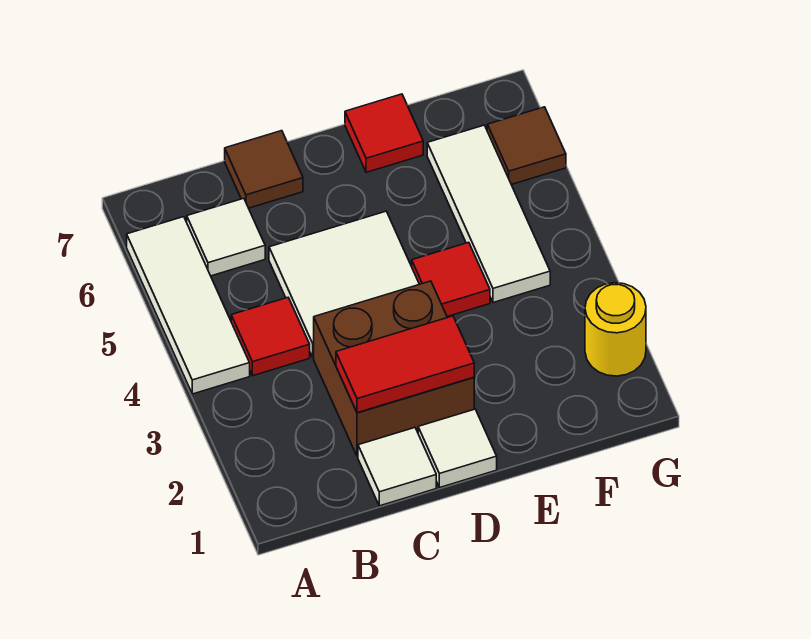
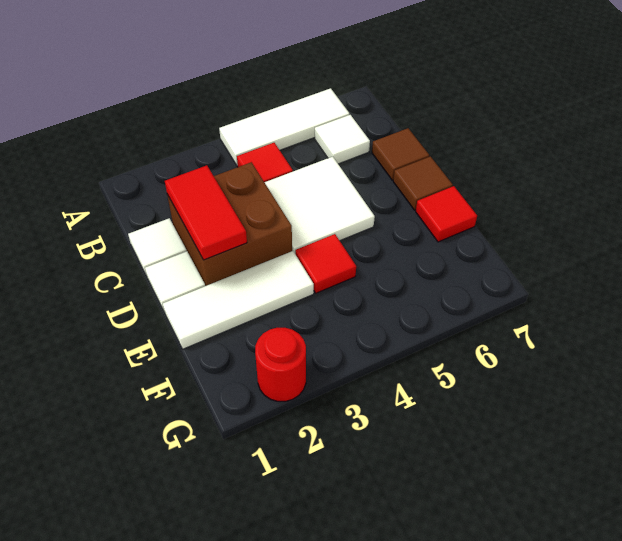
white tile F4:F6 level 1 -> white tile E1:E3 level 1
yellow round brick G2 level 1 -> red round brick G2 level 1
brown tile G6 level 1 -> brown tile D7 level 1

